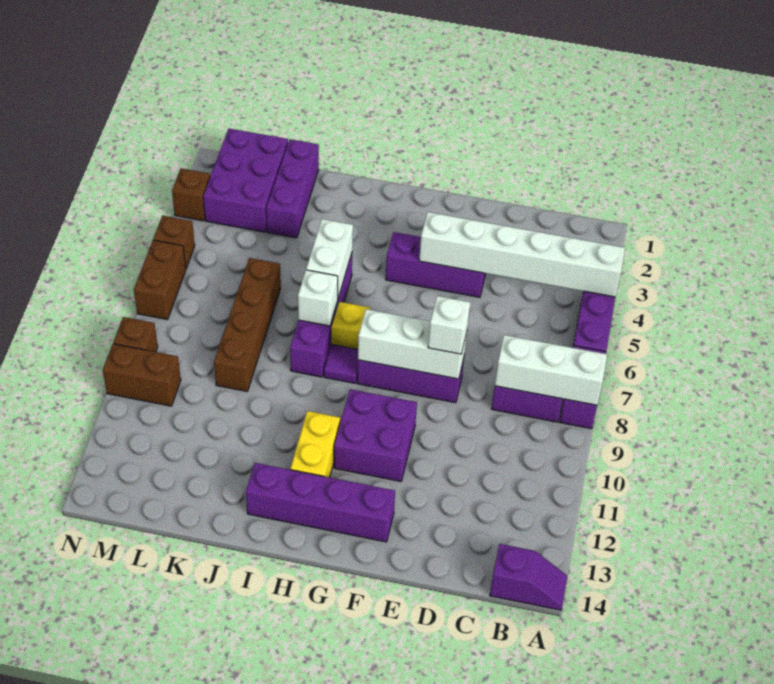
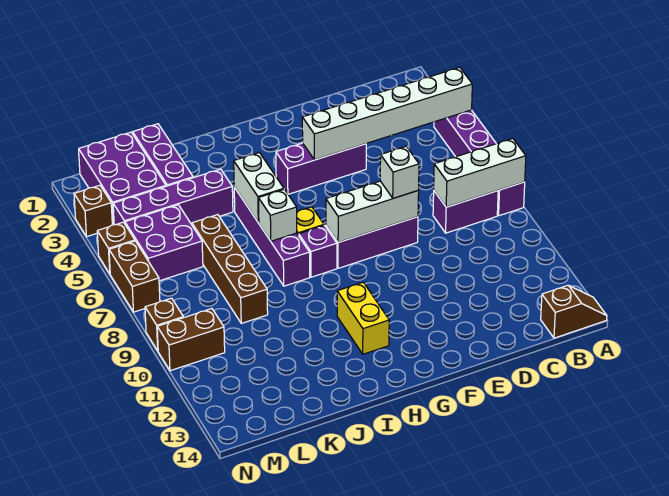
purple slope A14:B14 level 1 top B -> brown slope A14:B14 level 1 top B
purple brick F10:G11 level 1 -> purple brick L5:M6 level 1
purple brick F13:I13 level 1 -> purple brick J4:M4 level 1
purple tile H8 level 1 -> purple brick H8 level 1

